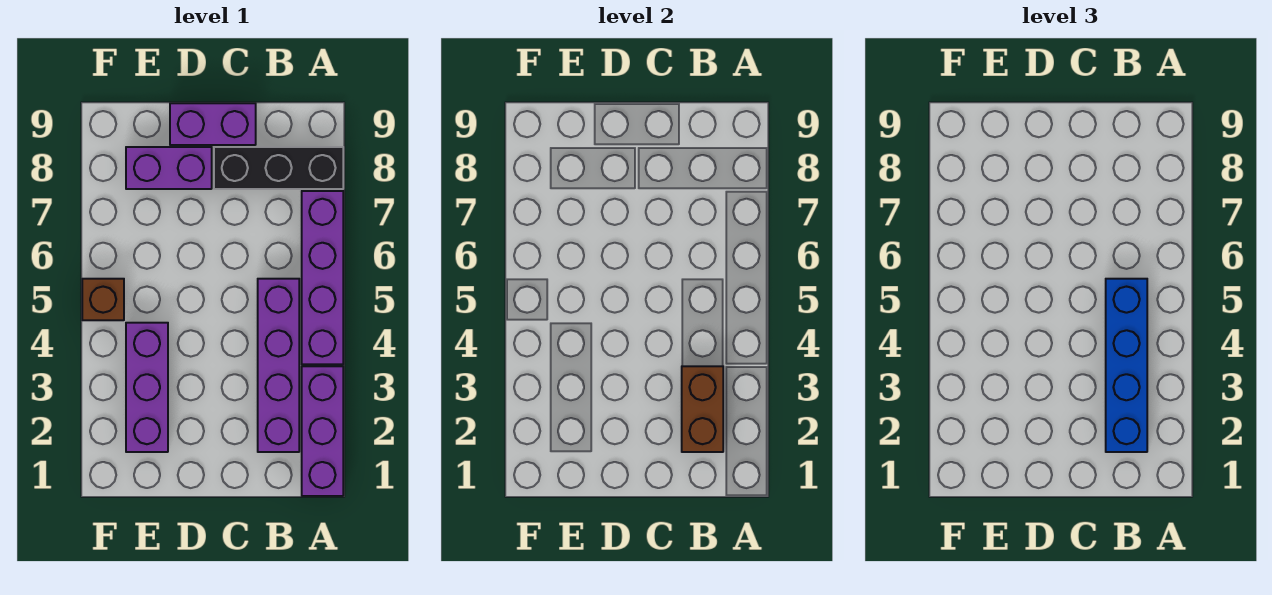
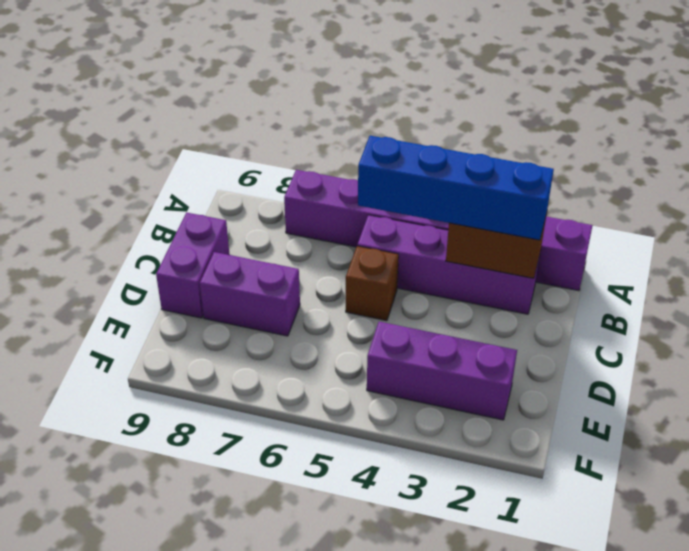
black brick A8:C8 level 1 -> none
purple brick D8:E8 level 1 -> purple brick D7:D8 level 1
brown brick F5 level 1 -> brown brick C5 level 1

